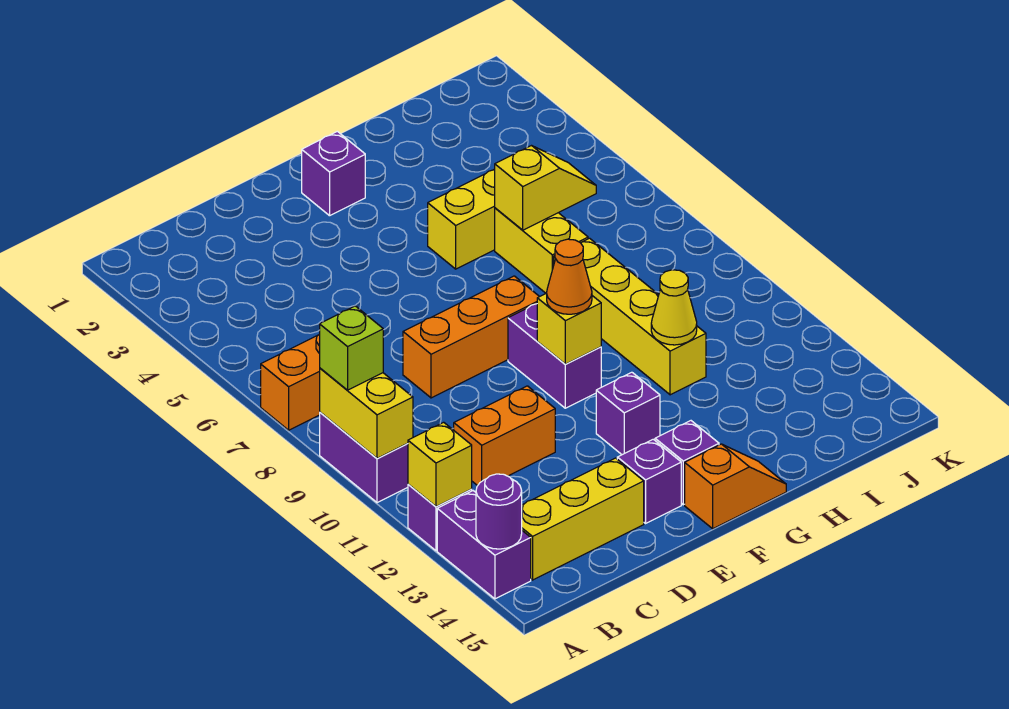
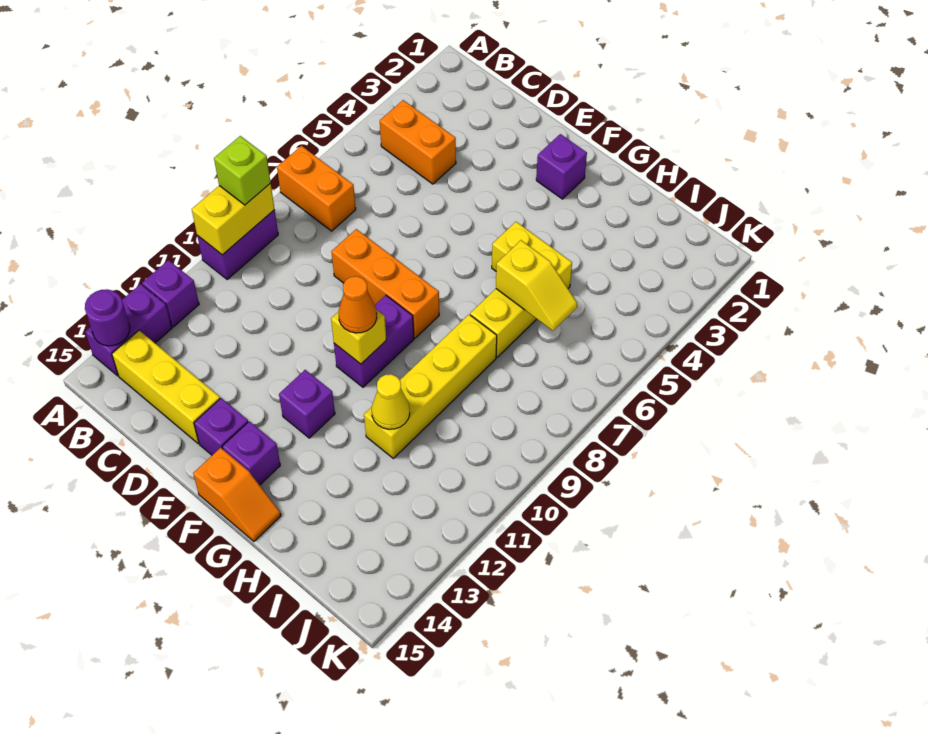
yellow brick A12 level 2 -> none
orange brick C11:D11 level 1 -> orange brick B4:C4 level 1

